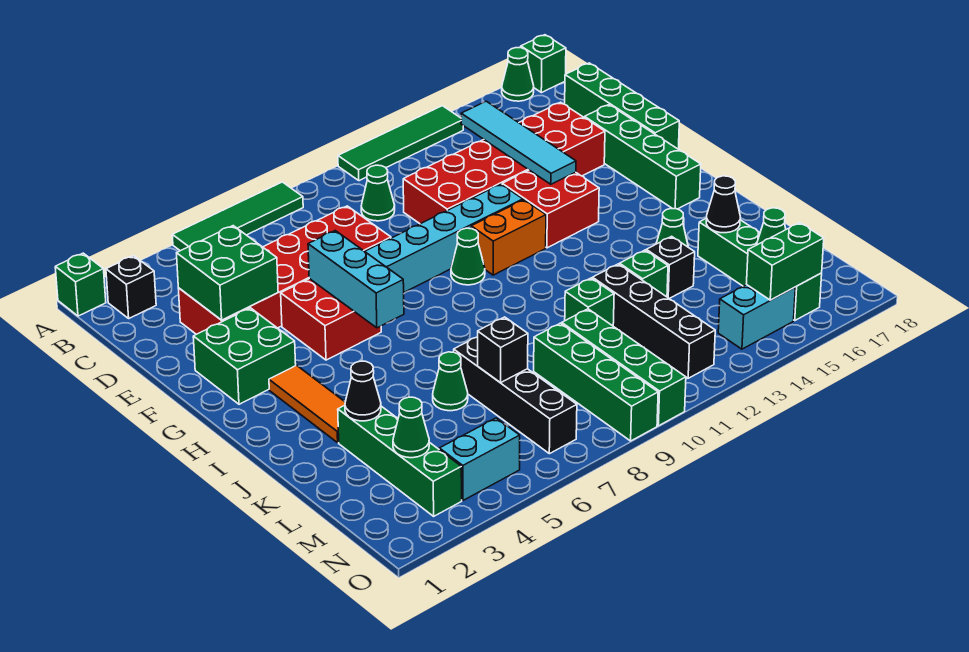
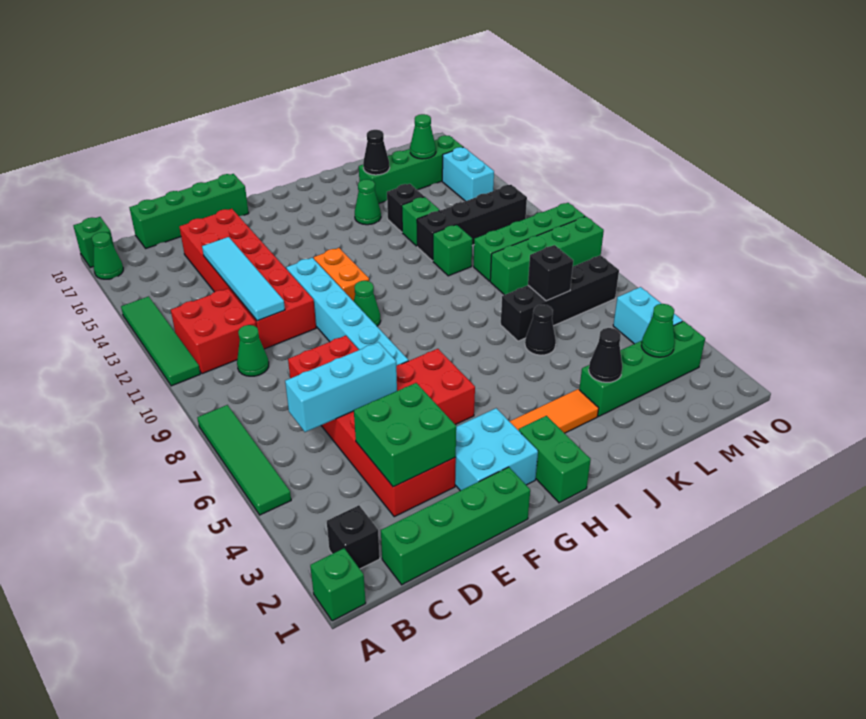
cyan tile C14:F14 level 2 -> cyan tile D11:D14 level 2
green brick E17:H17 level 1 -> green brick C1:F1 level 1
green brick F2:G3 level 1 -> cyan brick F2:G3 level 1
cyan brick F6:H6 level 2 -> cyan brick C6:E6 level 2
red brick F13:G14 level 1 -> red brick B11:C12 level 1
green cone K6 level 1 -> black cone K6 level 1
green brick N15:N16 level 2 -> green brick H1:H2 level 1

